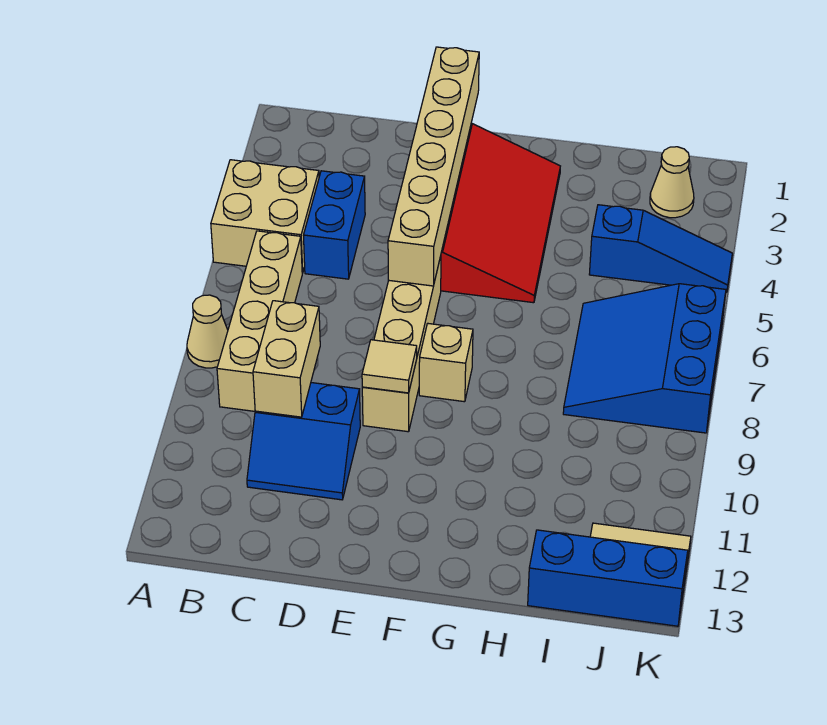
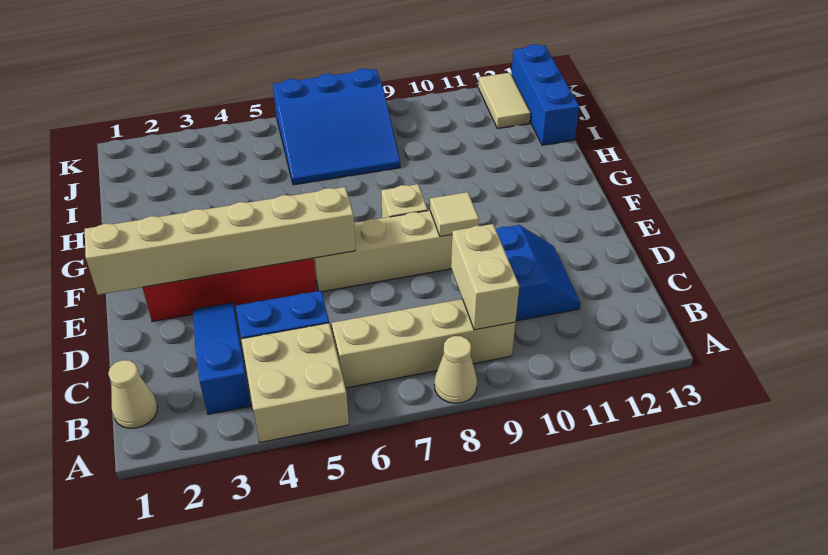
tan brick C9:C10 level 2 -> tan brick B9:C9 level 2
blue slope I4:K4 level 1 top I -> blue slope B3:D3 level 1 top B
tan cone J2 level 1 -> tan cone B1 level 1

